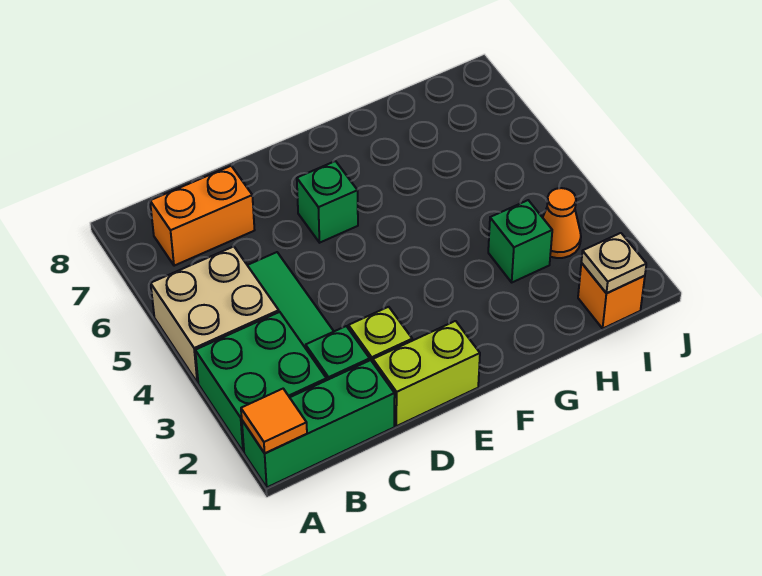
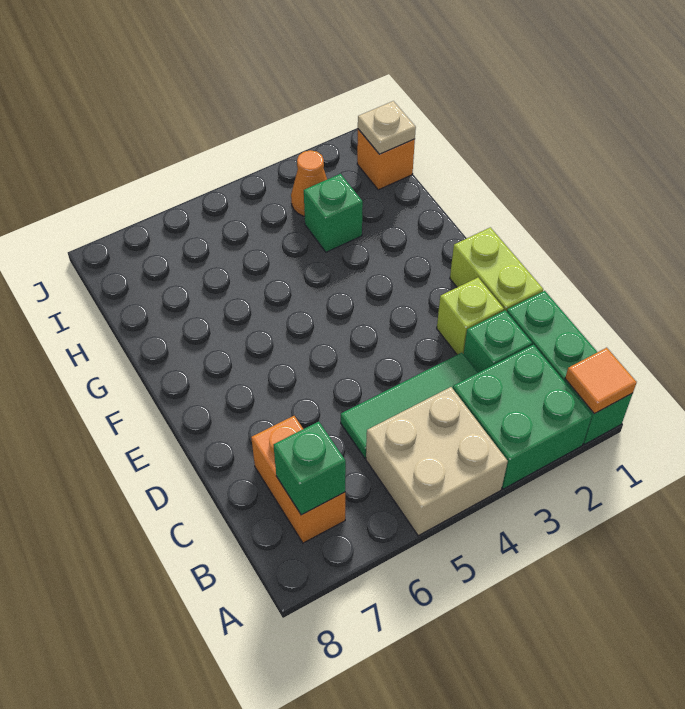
green brick E6 level 1 -> green brick B7 level 2

